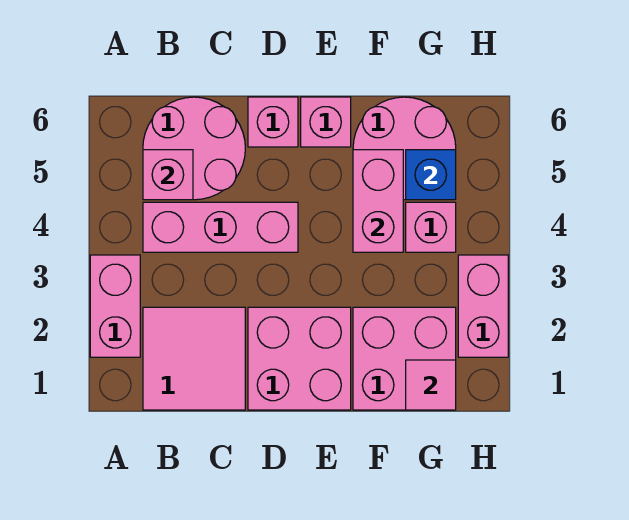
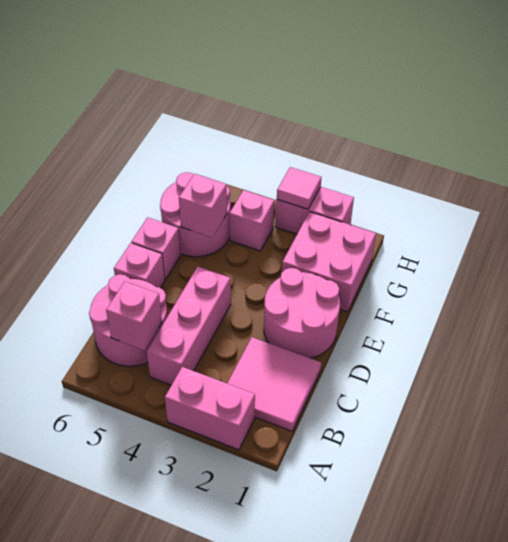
pink brick D1:E2 level 1 -> pink round brick D1:E2 level 1
pink brick F4:F5 level 2 -> pink brick F5 level 2
pink tile G1 level 2 -> pink tile H3 level 2
blue brick G5 level 2 -> none

